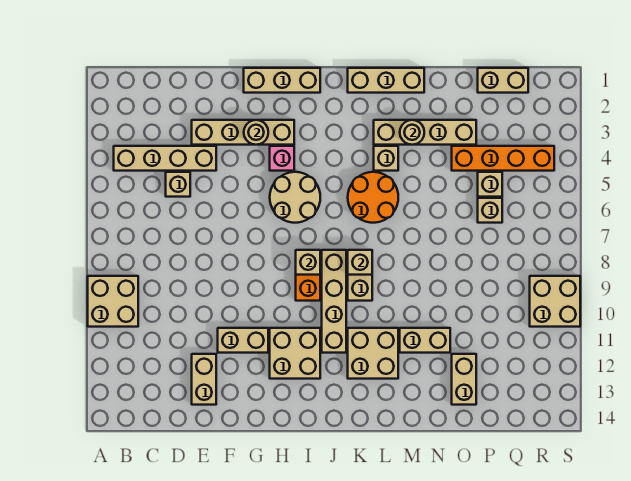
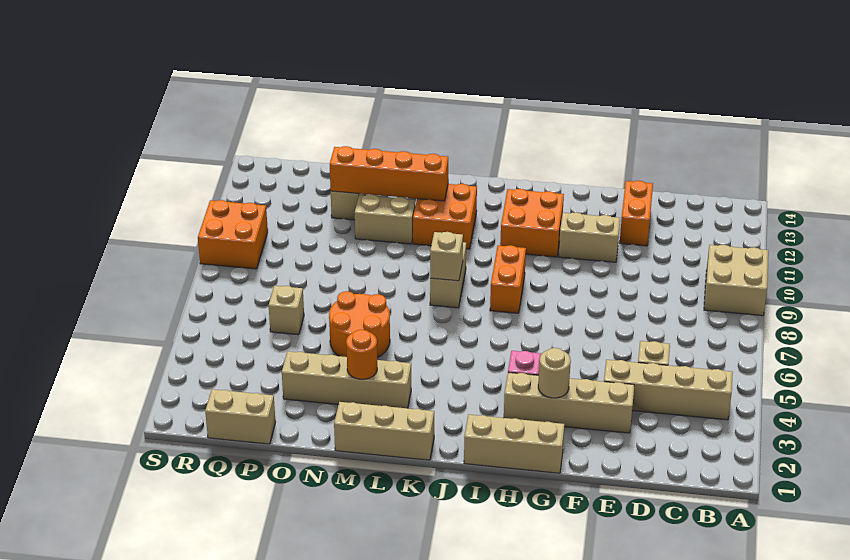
tan brick E12:E13 level 1 -> orange brick E12:E13 level 1
tan round brick H5:I6 level 1 -> none
tan brick H11:I12 level 1 -> orange brick H11:I12 level 1
tan brick I8 level 2 -> none
tan brick J8:J11 level 1 -> none
orange round brick K5:L6 level 1 -> orange round brick M5:N6 level 1
tan brick K11:L12 level 1 -> orange brick K11:L12 level 1
tan brick L4 level 1 -> none
tan round brick M3 level 2 -> orange round brick M3 level 2
orange brick O4:R4 level 1 -> orange brick L12:O12 level 2
tan brick P5 level 1 -> none
tan brick R9:S10 level 1 -> orange brick R9:S10 level 1

